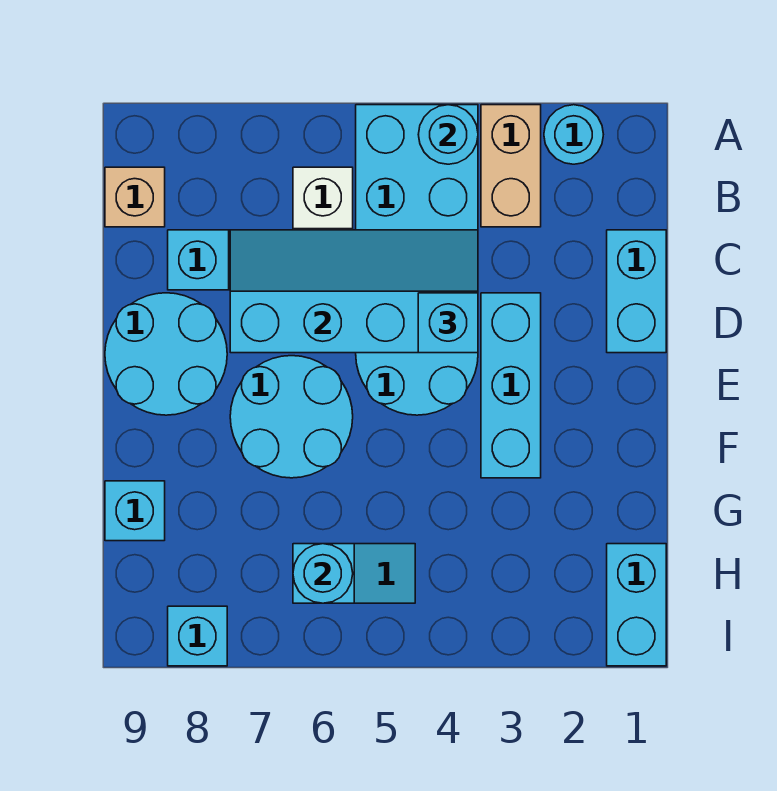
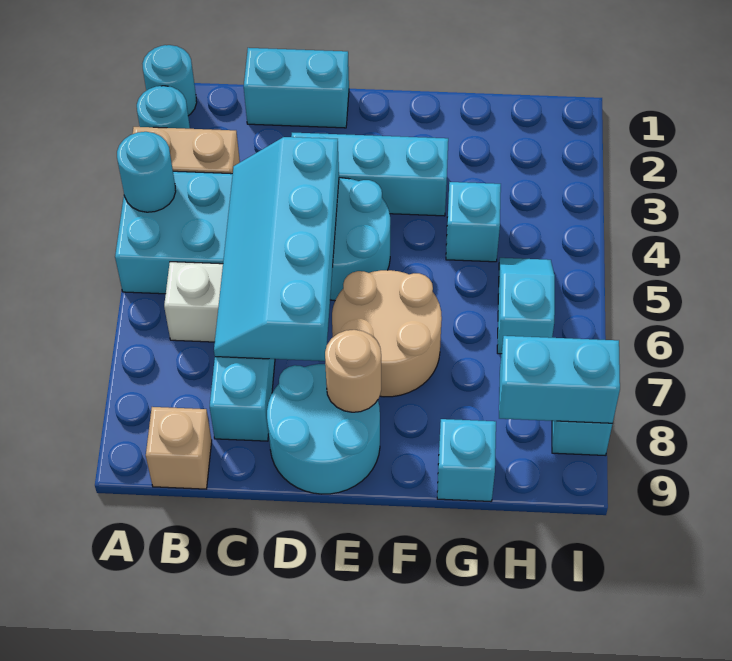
cyan brick D4 level 3 -> cyan brick G4 level 1
cyan round brick E6:F7 level 1 -> tan round brick E6:F7 level 1
none -> tan round brick E8 level 2
cyan brick H1:I1 level 1 -> cyan brick H8:I8 level 2
cyan round brick H6 level 2 -> cyan round brick A1 level 1

